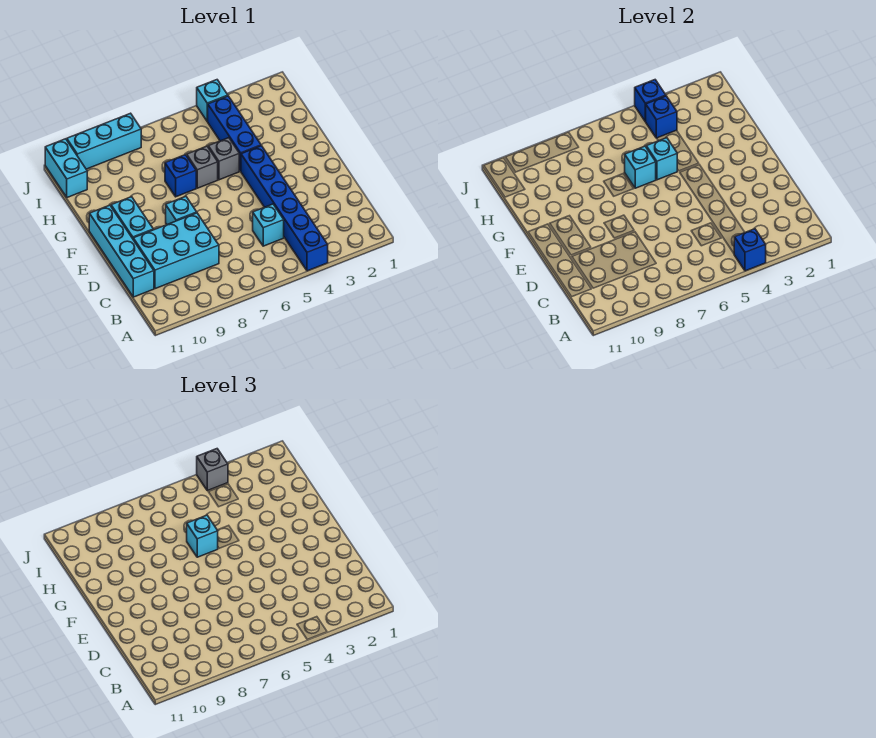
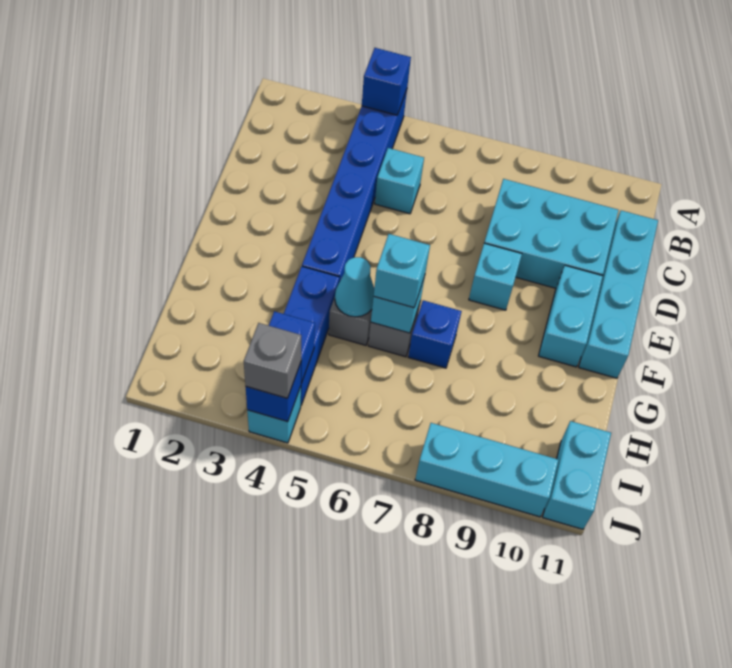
cyan brick G5 level 2 -> cyan cone G5 level 2

